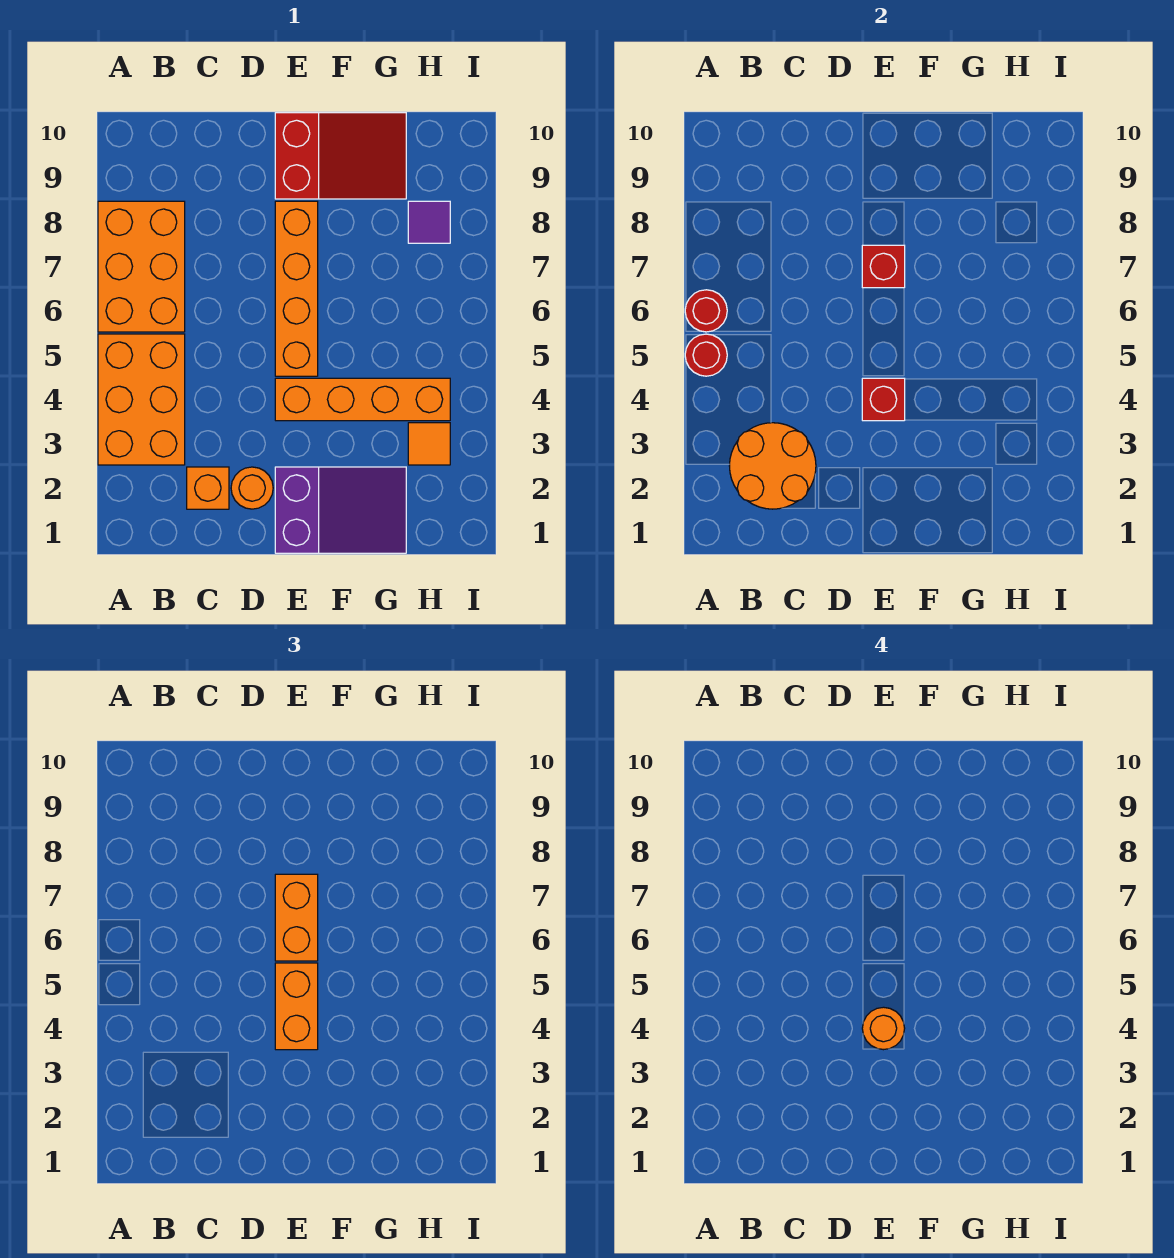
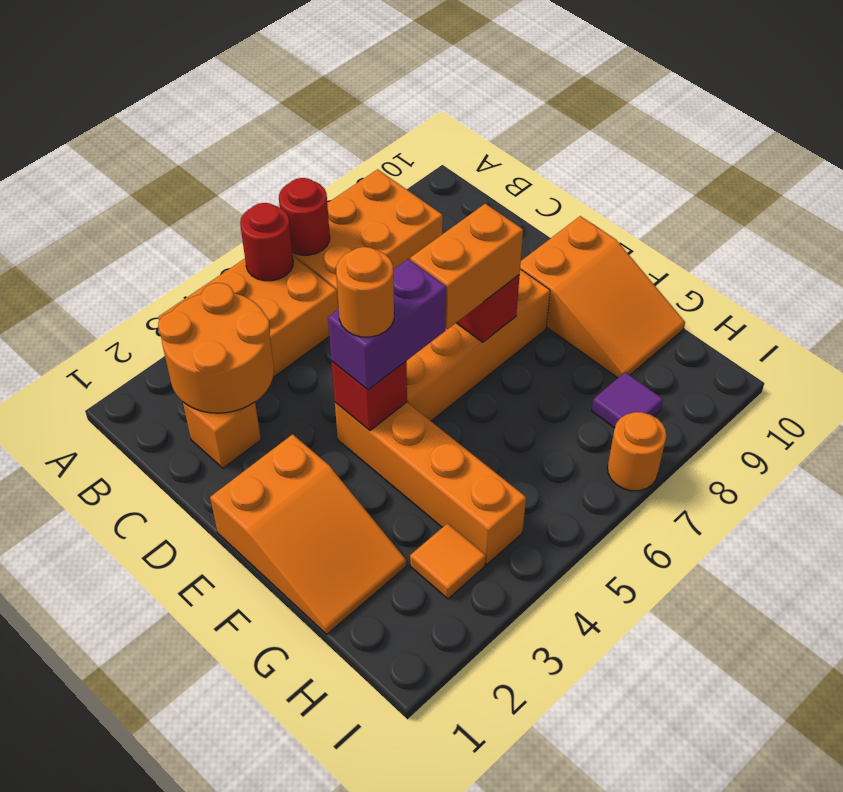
orange round brick D2 level 1 -> orange round brick I7 level 1
purple slope E1:G2 level 1 top E -> orange slope E1:G2 level 1 top E
orange brick E4:E5 level 3 -> purple brick E4:E5 level 3
red slope E9:G10 level 1 top E -> orange slope E9:G10 level 1 top E

